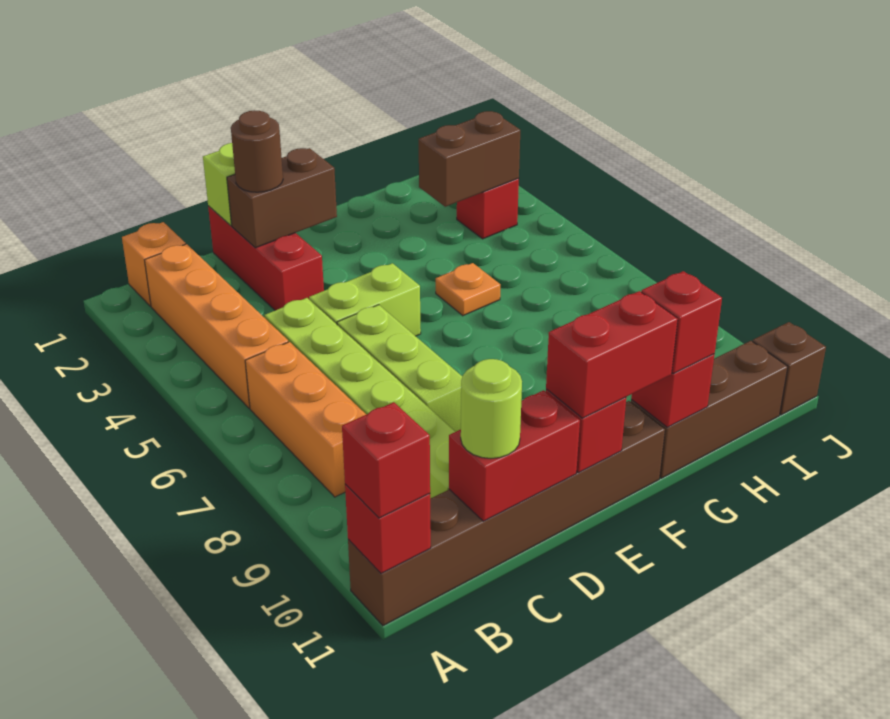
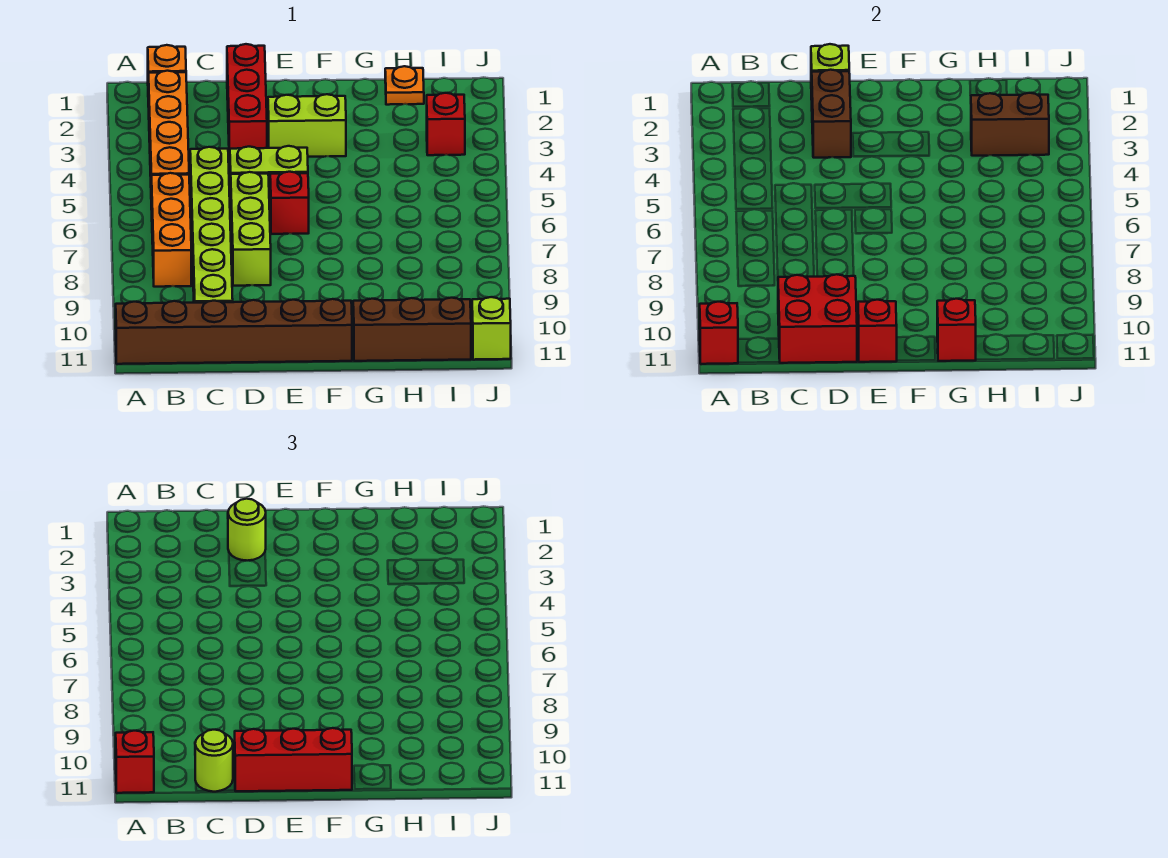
red brick C11:D11 level 2 -> red brick C10:D11 level 2
brown brick D2:E2 level 2 -> brown brick D2:D3 level 2
brown round brick D2 level 3 -> lime round brick D2 level 3
none -> lime brick E3:F3 level 1
red brick E11:F11 level 3 -> red brick D11:F11 level 3
orange plate G5 level 1 -> orange plate H1 level 1
red brick G11 level 3 -> red brick E6 level 1
brown brick J11 level 1 -> lime brick J11 level 1

